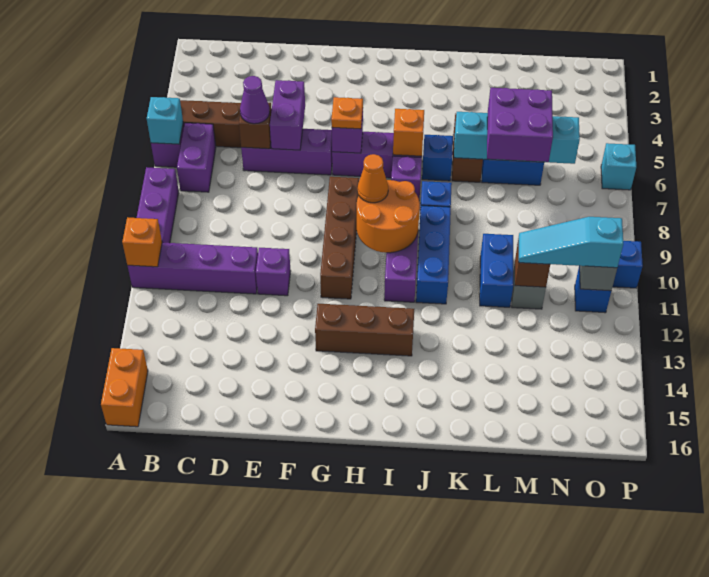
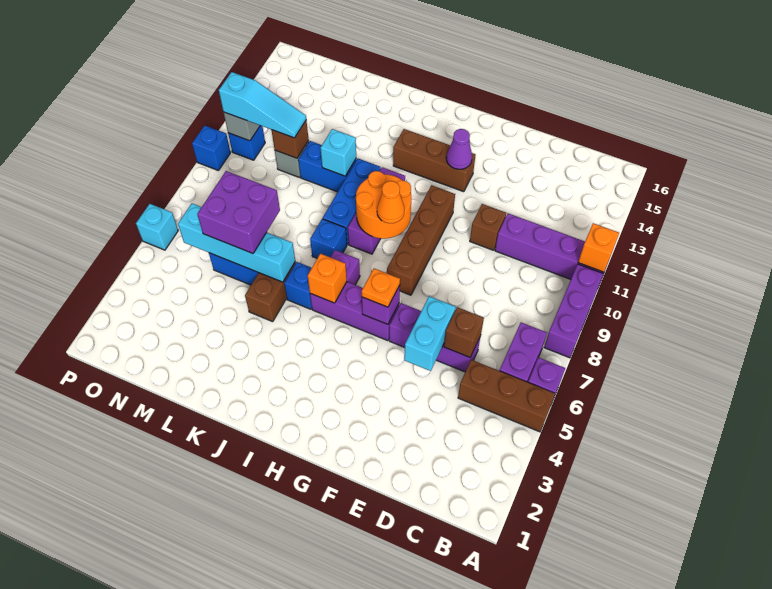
cyan brick A6 level 2 -> cyan brick K11 level 2
orange brick A15:A16 level 1 -> none
purple cone D6 level 3 -> purple cone G13 level 2
purple brick E5:E6 level 2 -> cyan brick E5:E6 level 2
purple brick E11 level 1 -> brown brick E11 level 1
blue brick L10:L11 level 1 -> blue brick K11:L11 level 1

